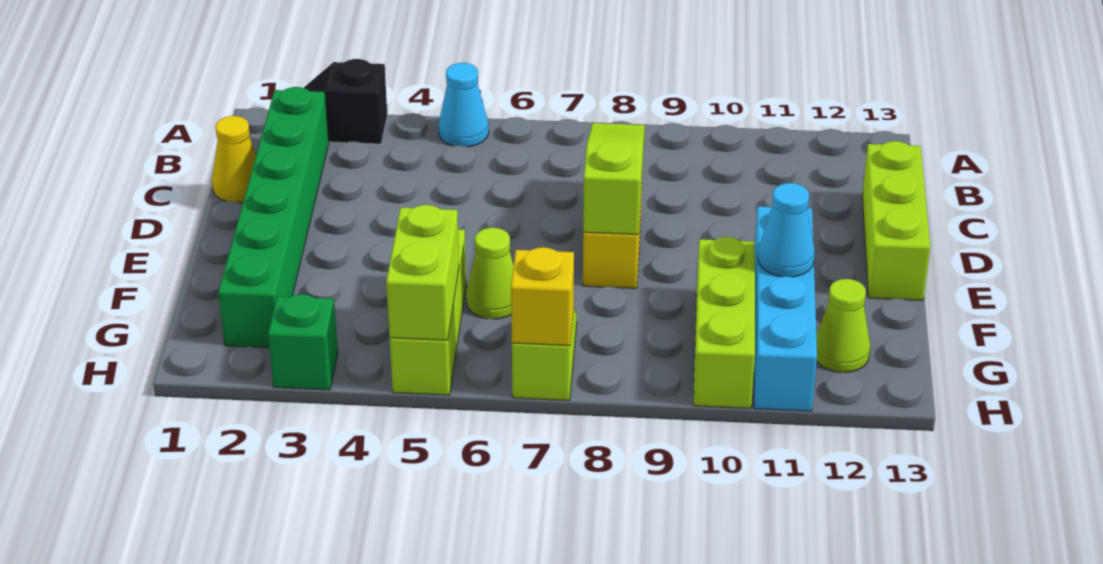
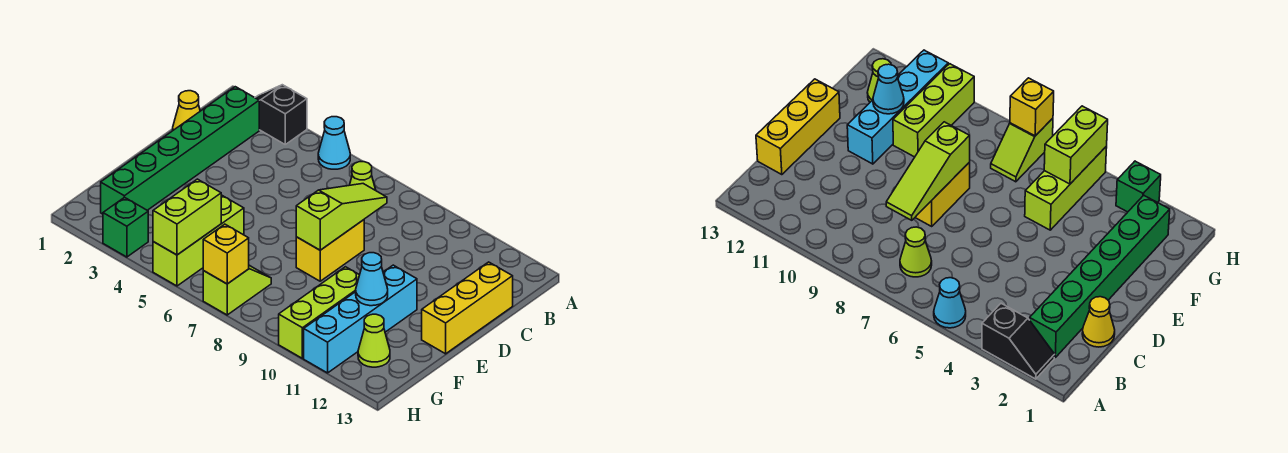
lime brick C13:E13 level 1 -> yellow brick C13:E13 level 1
lime cone F6 level 1 -> lime cone B7 level 1

